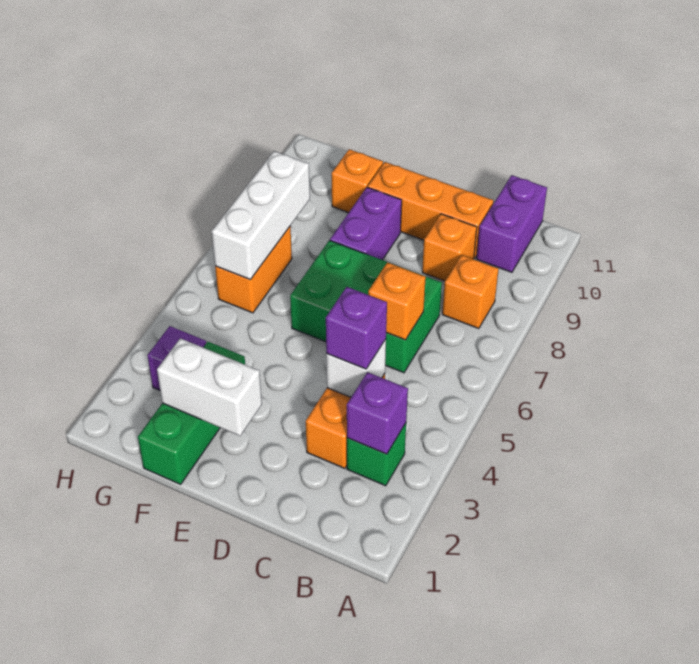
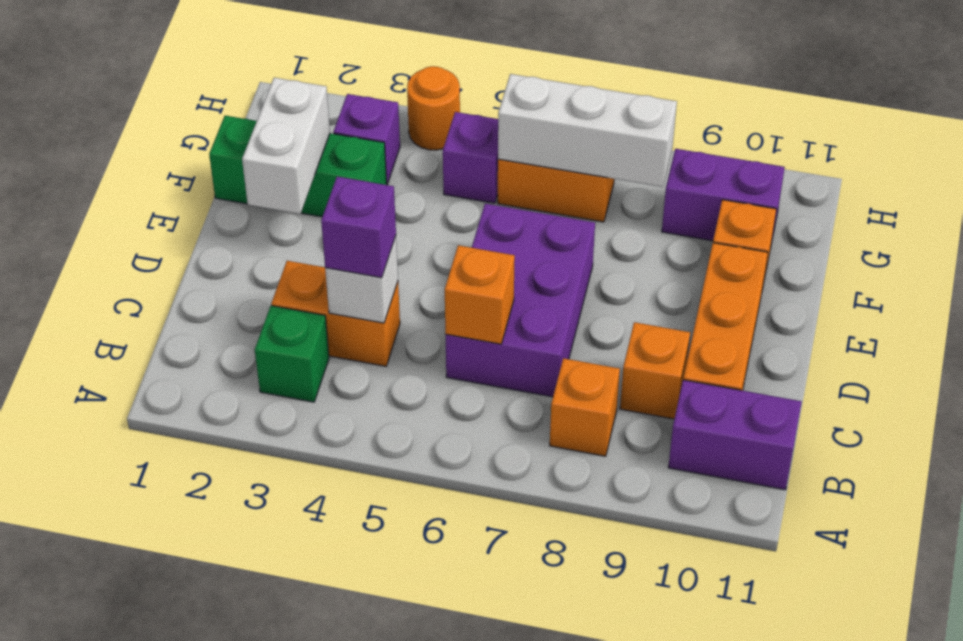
purple brick B3 level 2 -> purple brick G5 level 1
green brick C6:E7 level 1 -> purple brick C6:E7 level 1
purple brick E8:E9 level 1 -> purple brick G9:G10 level 1
none -> orange round brick H4 level 1

